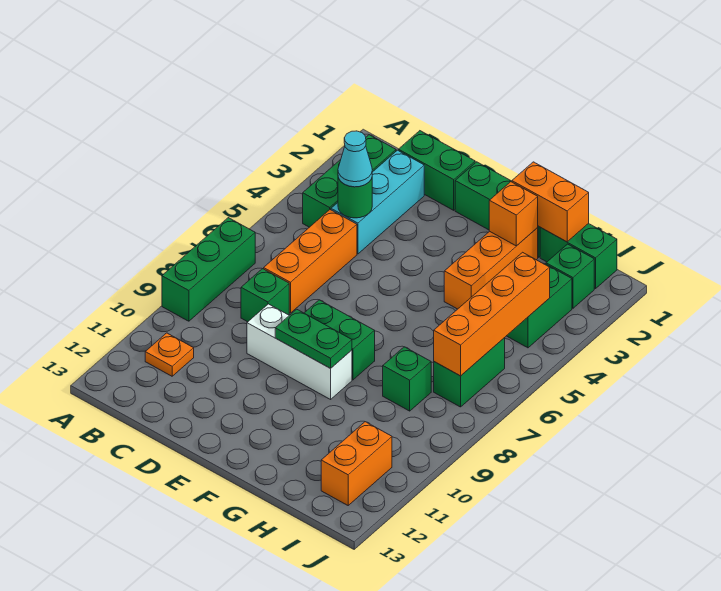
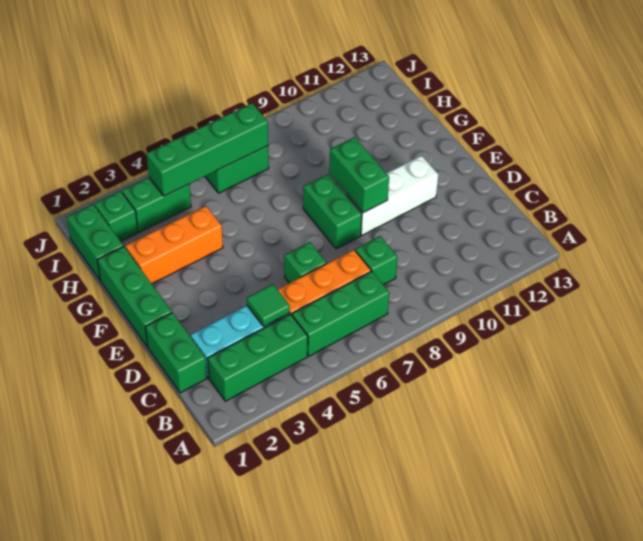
green brick A7:A9 level 1 -> green brick B5:B7 level 1
orange plate B11 level 1 -> none
green round brick C4 level 2 -> green tile C4 level 2
cyan cone C4 level 3 -> none
white brick D9:F9 level 1 -> white brick E9:E11 level 1
green plate E9:F9 level 2 -> green brick E9:F9 level 2
orange brick G1:H1 level 2 -> none
orange brick G2 level 2 -> none
green brick H8 level 1 -> green brick D6 level 1
orange brick I4:I7 level 2 -> green brick I4:I7 level 2
orange brick I11:I12 level 1 -> none

